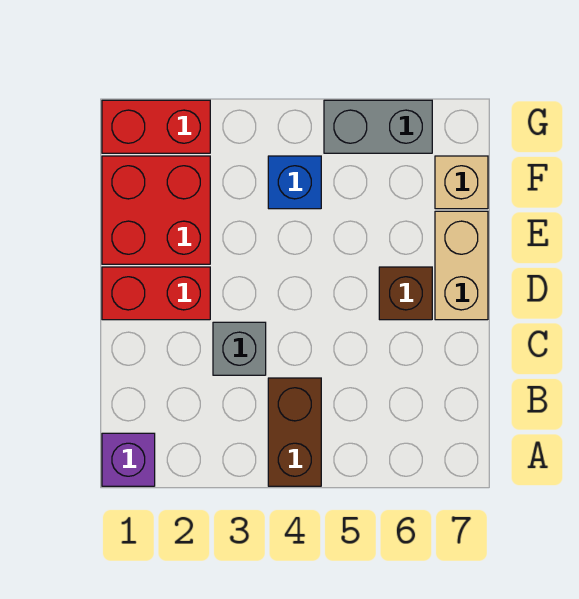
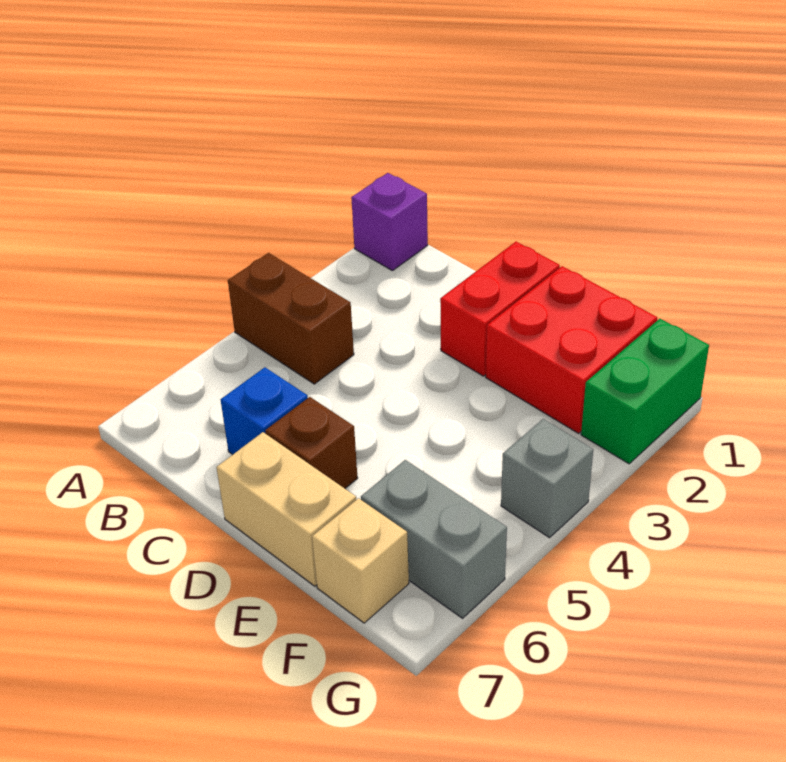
grey brick C3 level 1 -> grey brick G4 level 1
blue brick F4 level 1 -> blue brick C6 level 1
red brick G1:G2 level 1 -> green brick G1:G2 level 1
grey brick G5:G6 level 1 -> grey brick F6:G6 level 1

